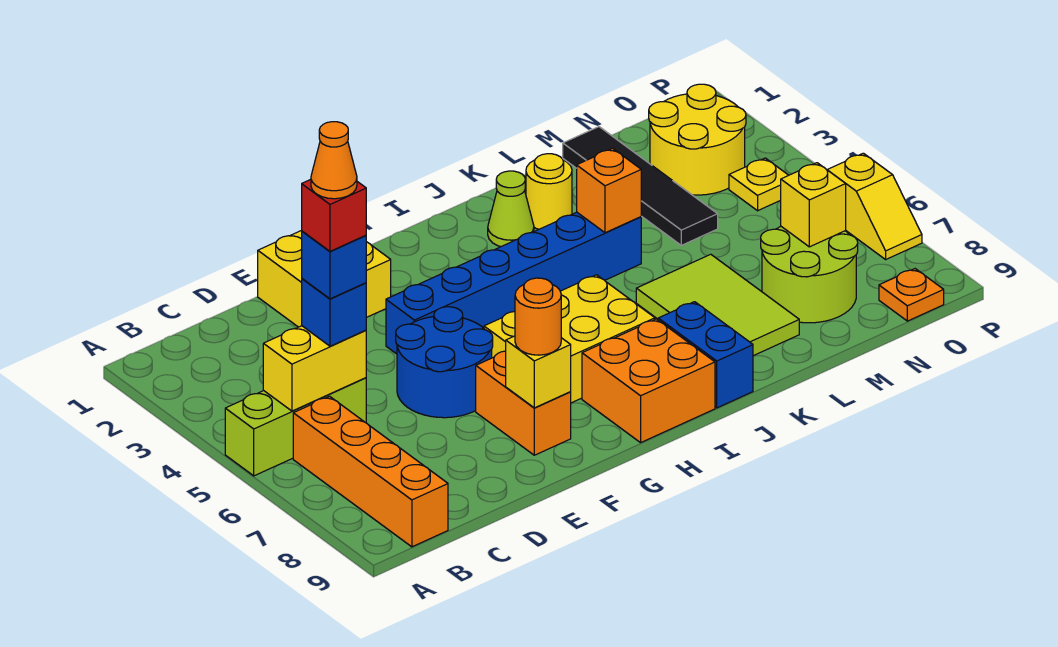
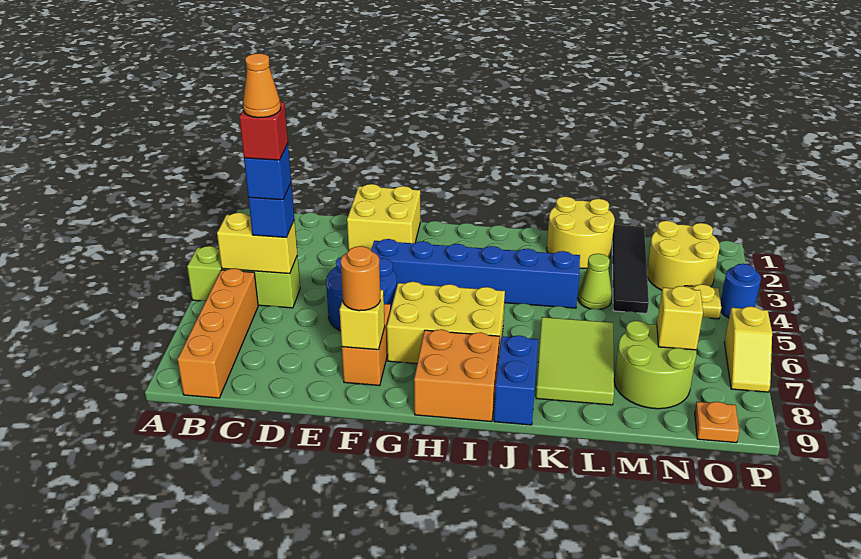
lime cone J2 level 1 -> lime cone L4 level 1
yellow round brick K2 level 1 -> yellow round brick K1:L2 level 1
orange brick K4 level 2 -> none
none -> blue round brick P4 level 1

